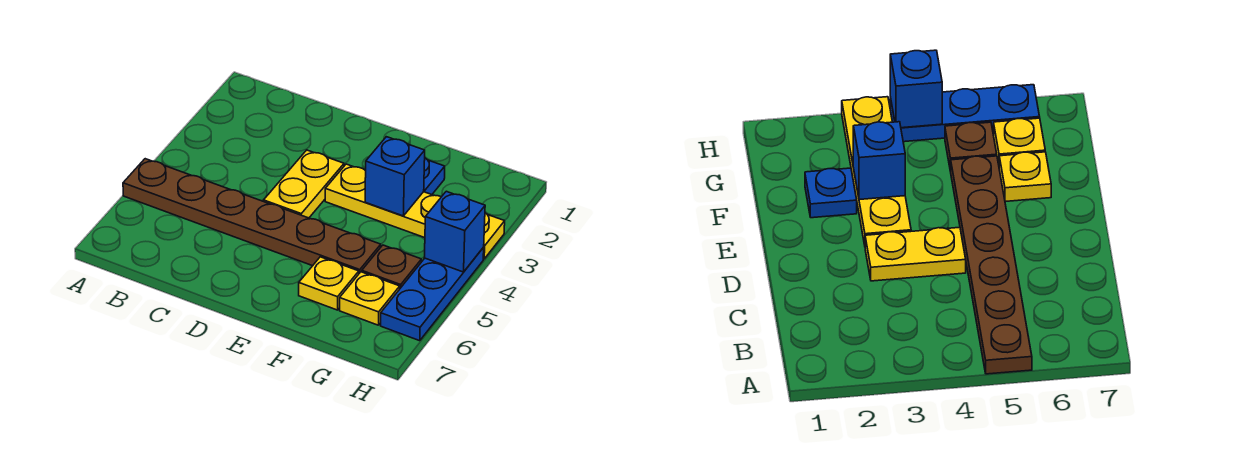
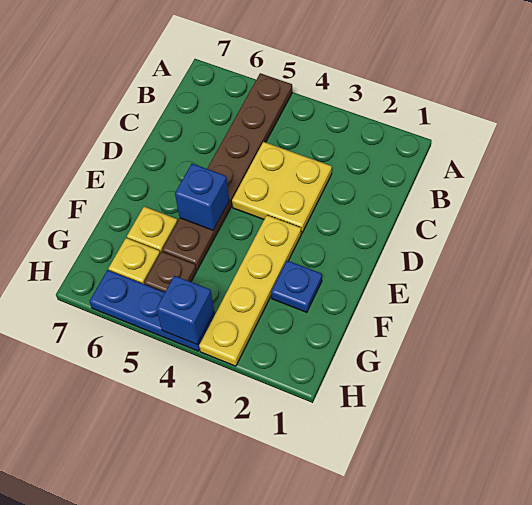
yellow plate D3:D4 level 1 -> yellow plate C3:D4 level 1
blue brick F3 level 2 -> blue brick E5 level 2

